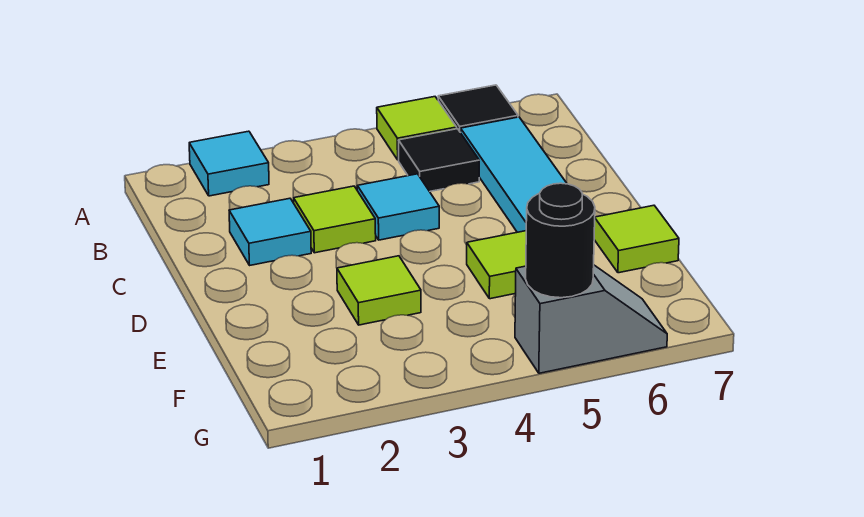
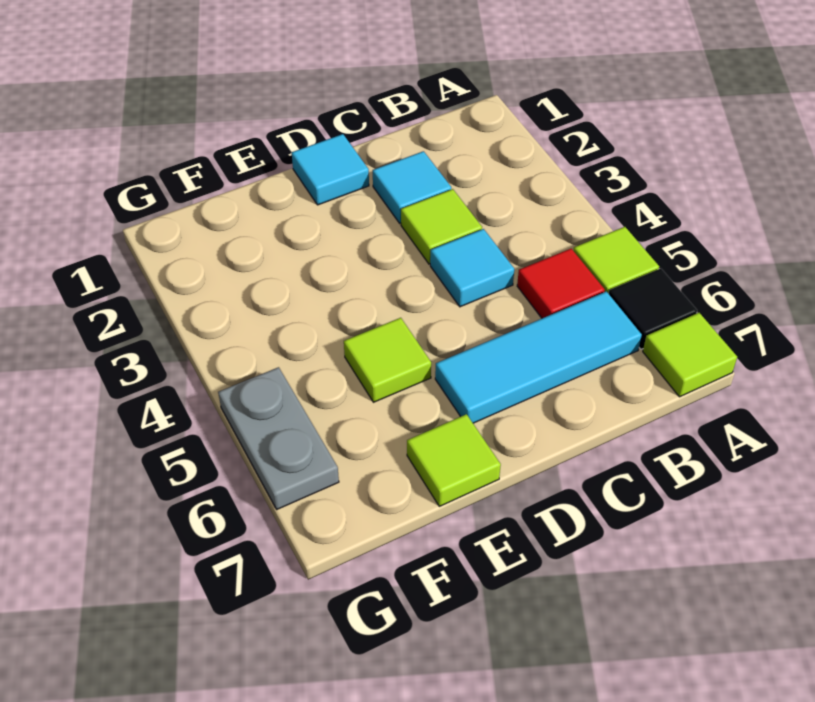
cyan tile A2 level 1 -> cyan tile D1 level 1
black tile B5 level 1 -> red tile B5 level 1
lime tile E3 level 1 -> lime tile A7 level 1
grey slope G5:G6 level 1 top 5 -> grey plate G5:G6 level 1
black round brick G5 level 2 -> none

